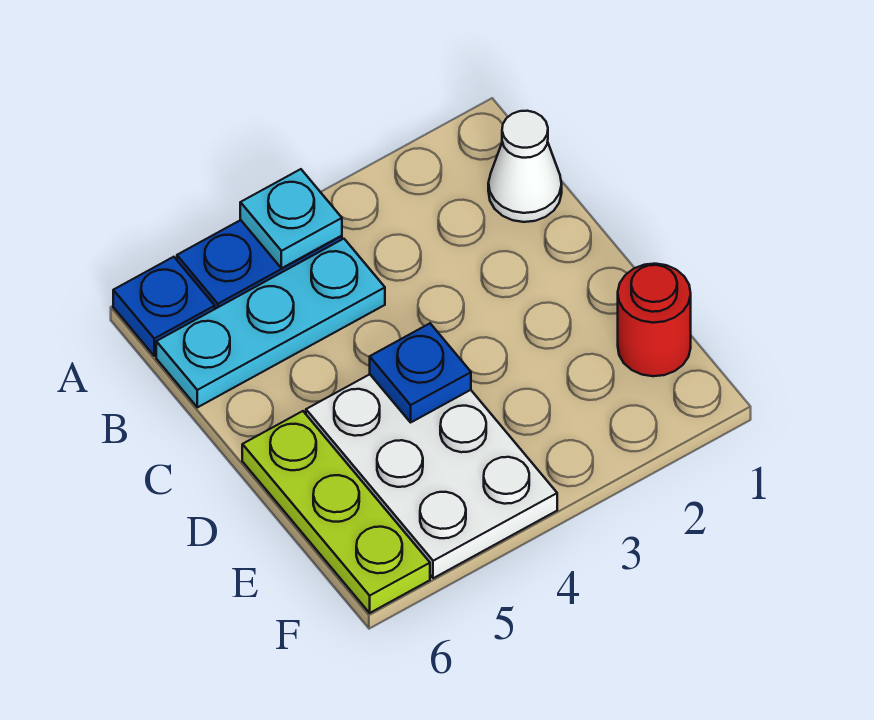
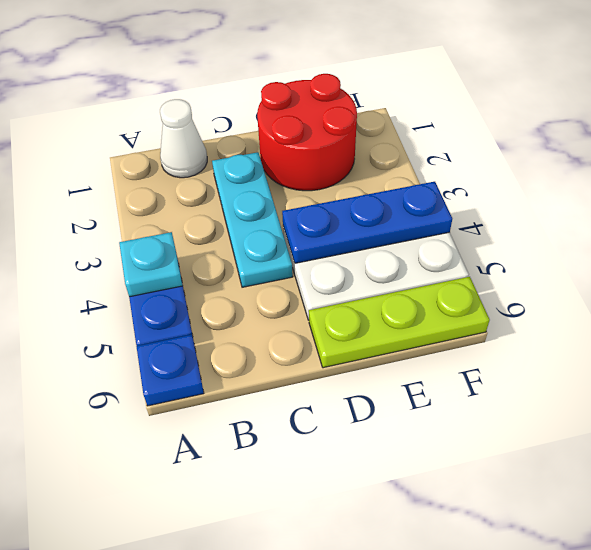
cyan plate B4:B6 level 1 -> cyan plate C2:C4 level 1
blue plate D4 level 2 -> blue plate D4:F4 level 2
red round brick E1 level 1 -> red round brick D1:E2 level 1

